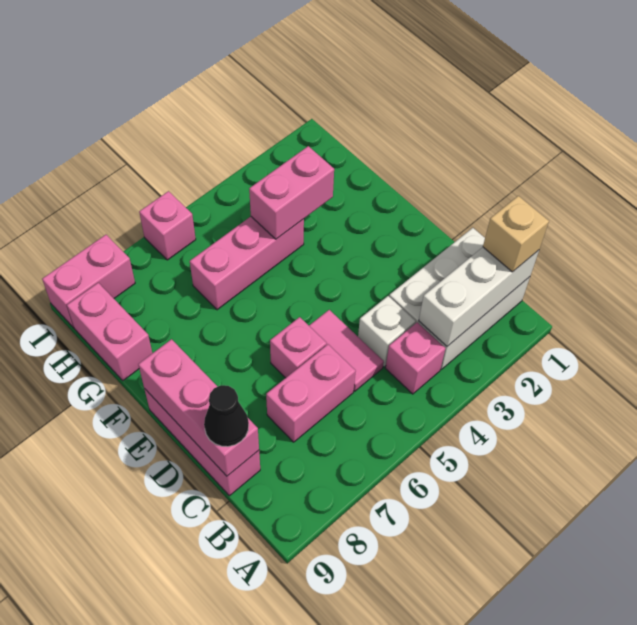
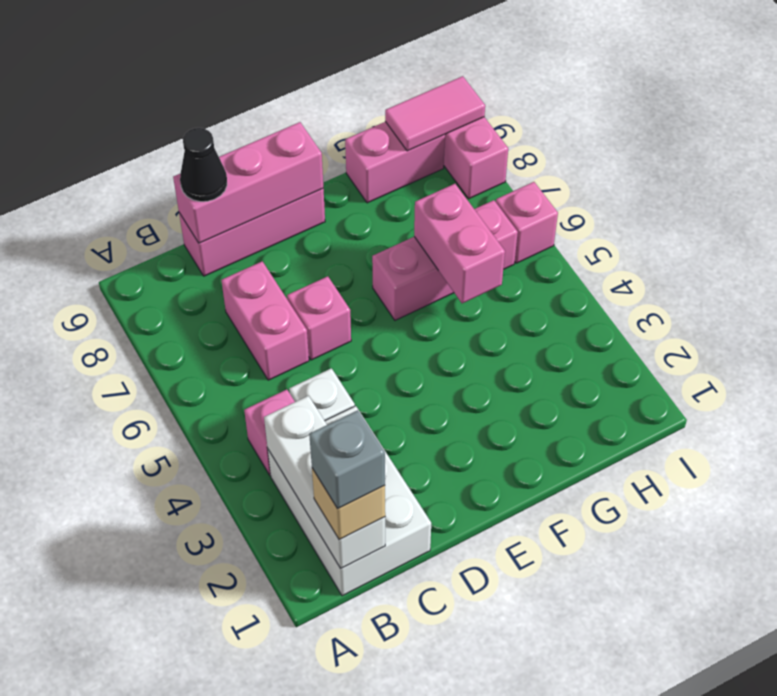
none -> grey brick B1 level 4
pink tile C5:D5 level 1 -> pink tile H9:I9 level 2
pink brick G3:G4 level 2 -> pink brick G5:G6 level 2
pink brick G4:G6 level 1 -> pink brick F6:H6 level 1

